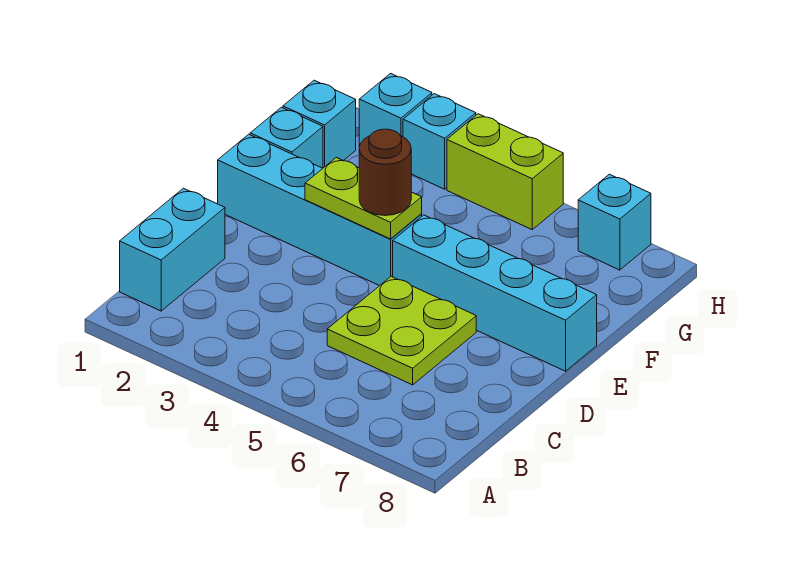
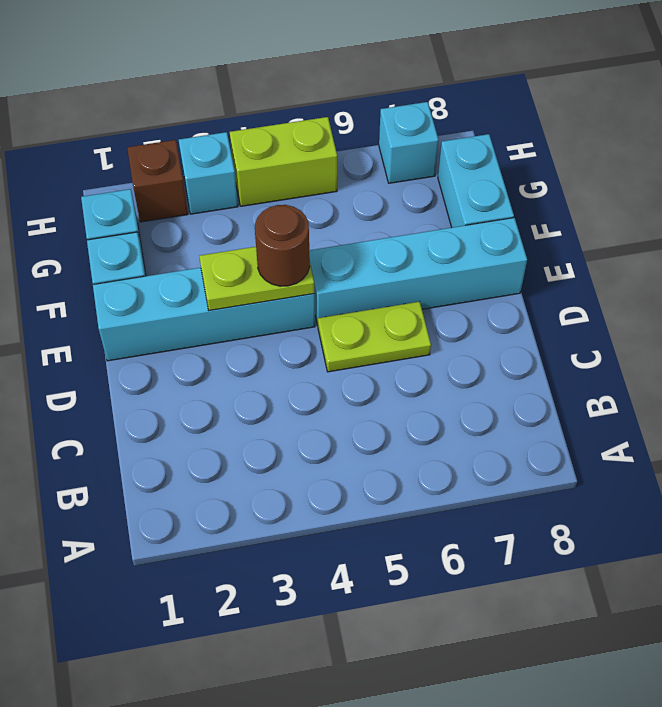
cyan brick B1:C1 level 1 -> cyan brick F8:G8 level 1
lime plate C5:D6 level 1 -> lime plate D5:D6 level 1
cyan brick H2 level 1 -> brown brick H2 level 1

